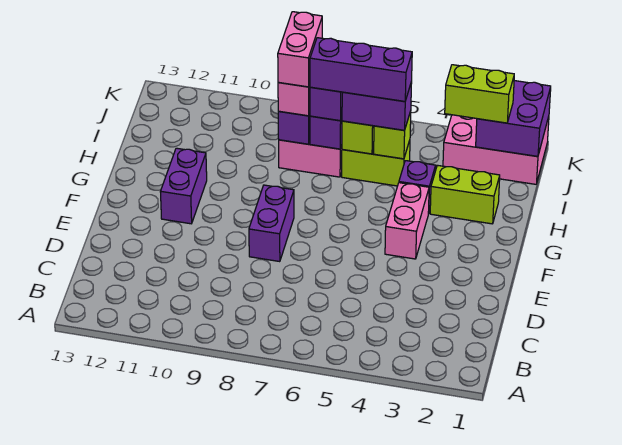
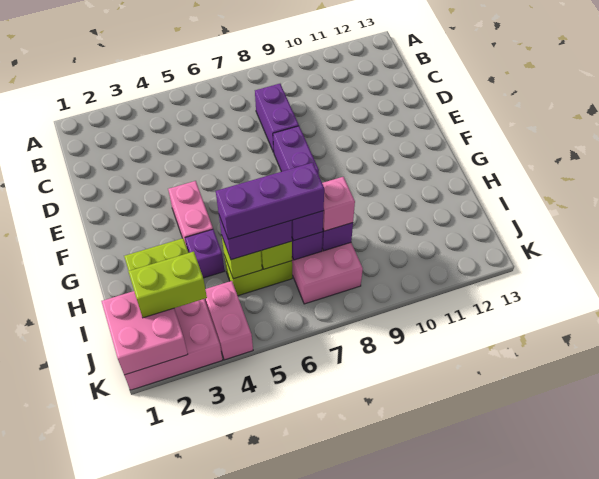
purple brick F11:G11 level 1 -> purple brick C8:D8 level 1
pink brick I8:J8 level 4 -> pink brick J4:K4 level 1
purple brick J1:K2 level 2 -> pink brick J1:K2 level 2

